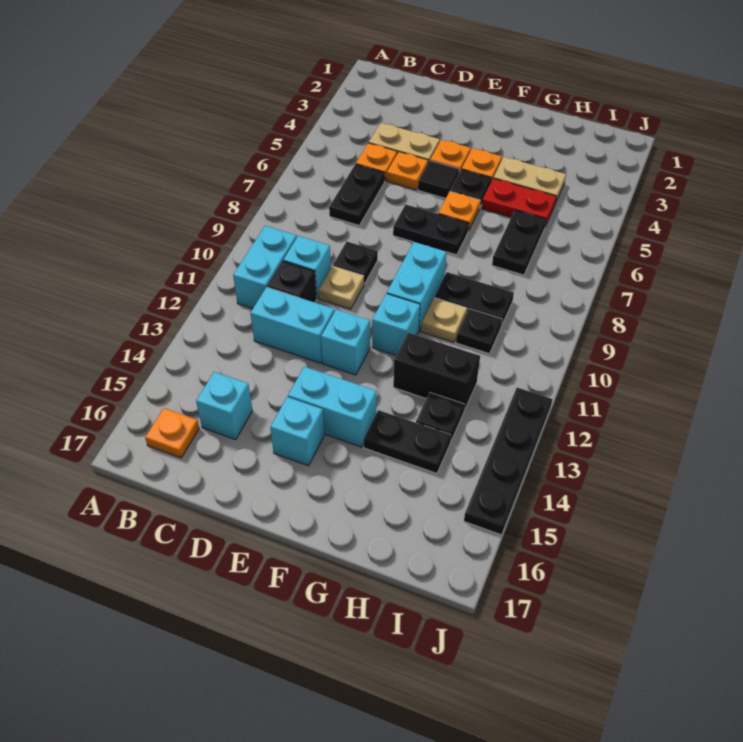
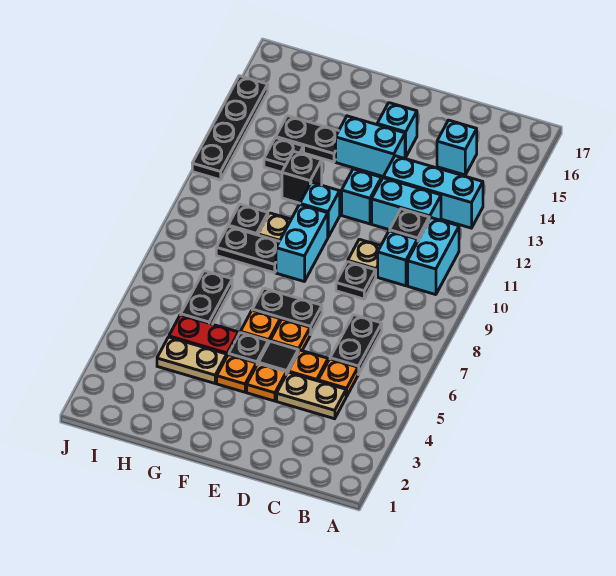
none -> cyan brick B13:D13 level 1
orange plate B16 level 1 -> orange plate E6 level 1
black brick G12:H12 level 1 -> black brick G12 level 1

